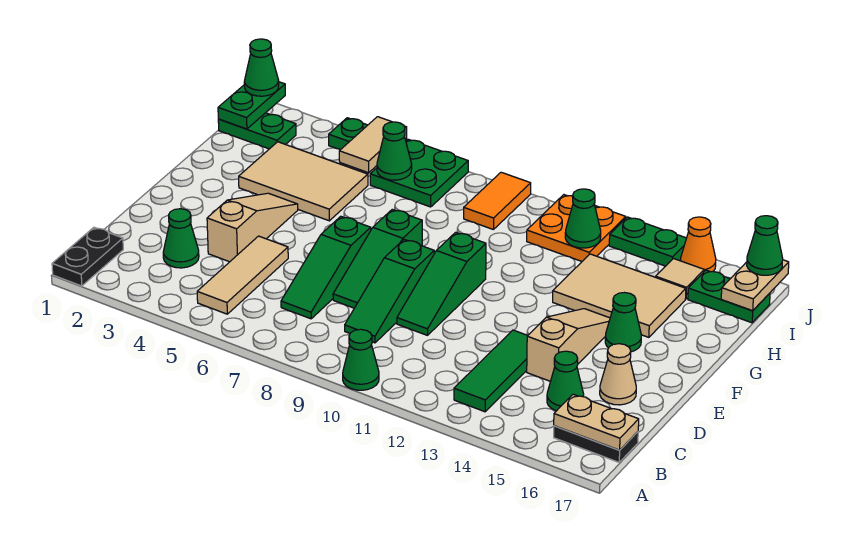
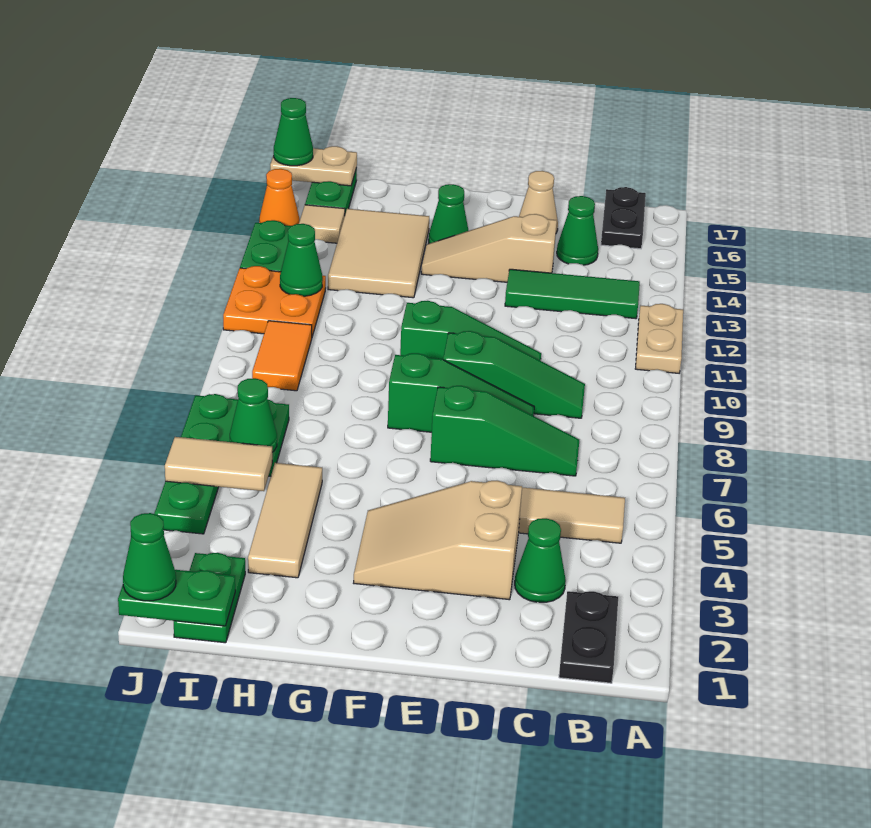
black plate A1:B1 level 1 -> black plate B1:B2 level 1
green cone A10 level 1 -> none
tan plate B16:B17 level 2 -> tan plate A11:A12 level 1
tan slope D4:F4 level 1 top D -> tan slope D3:F4 level 1 top D
tan tile G3:H5 level 1 -> tan tile H3:H5 level 1
orange tile I9:J9 level 1 -> orange tile I9:I10 level 1

